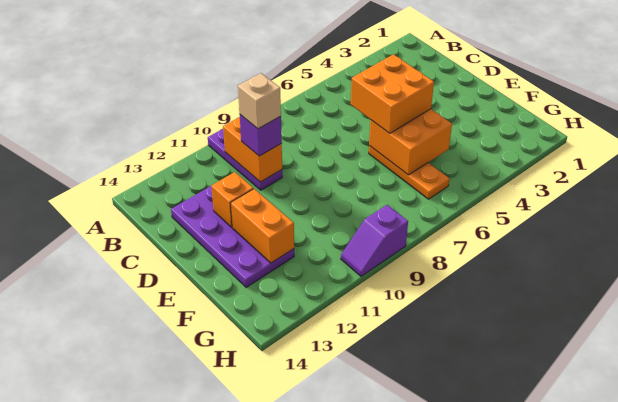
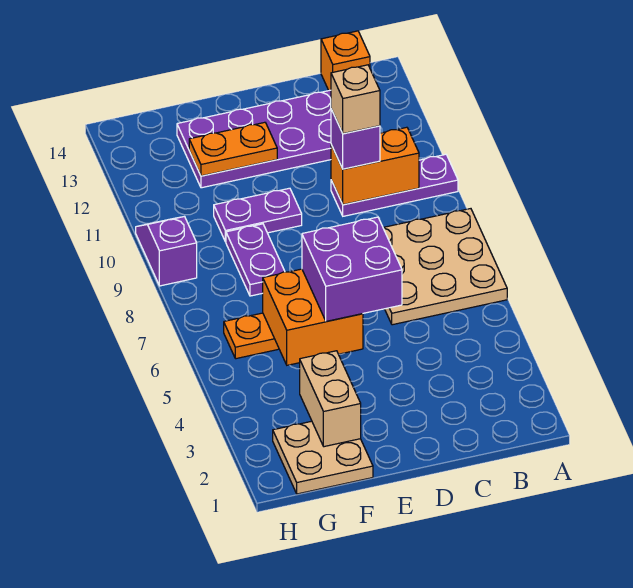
none -> tan plate A6:C8 level 1
orange brick D5:E6 level 3 -> purple brick D5:E6 level 3
orange brick D12 level 2 -> orange brick B14 level 1
none -> purple plate E10:F10 level 1
orange brick E12:F12 level 2 -> orange plate E12:F12 level 2
none -> tan plate F1:G2 level 1
none -> tan brick F2:F3 level 2
none -> purple plate F8:F9 level 1

